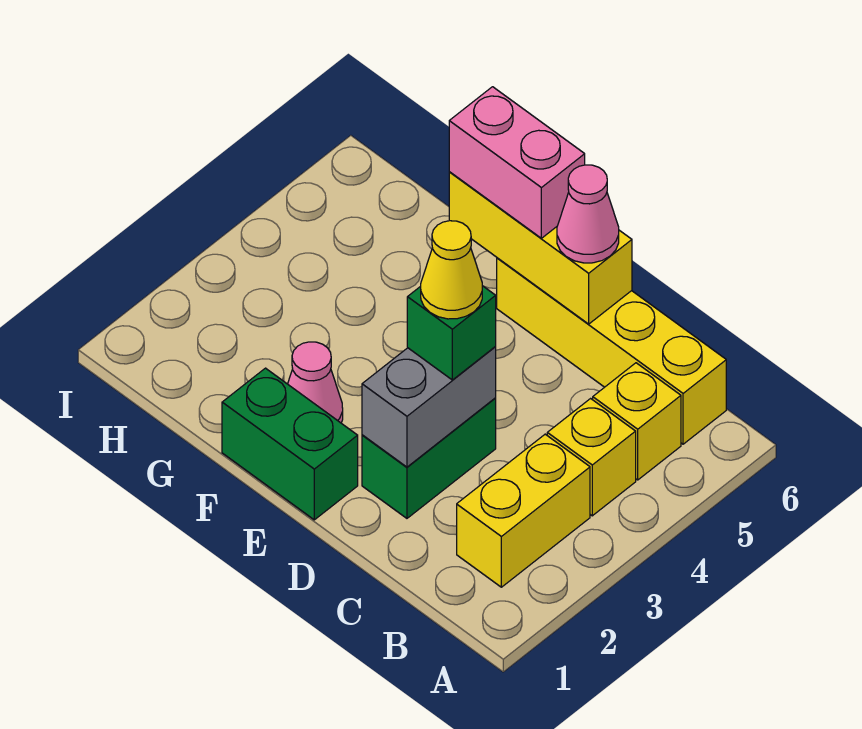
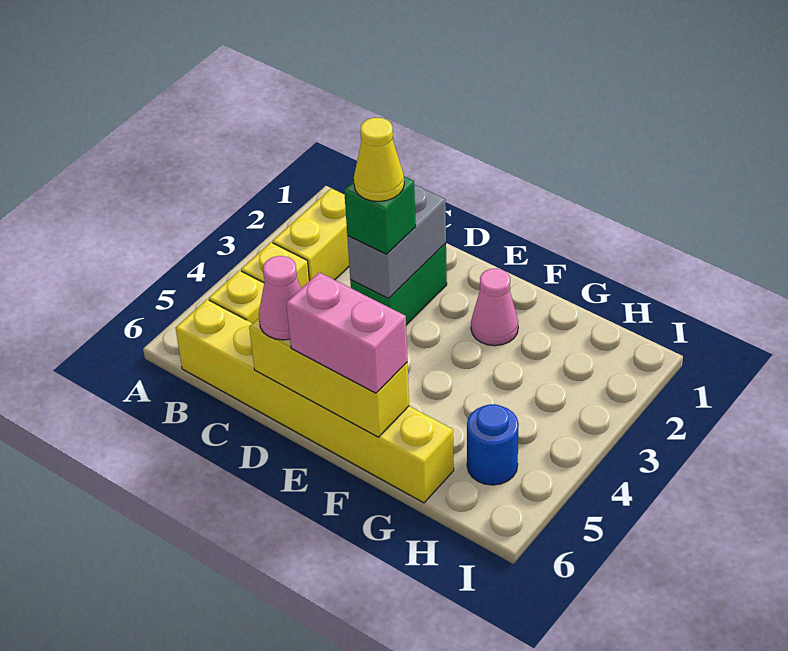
yellow brick B6:E6 level 1 -> yellow brick B6:G6 level 1
green brick E1:F1 level 1 -> none
none -> blue round brick H5 level 1

